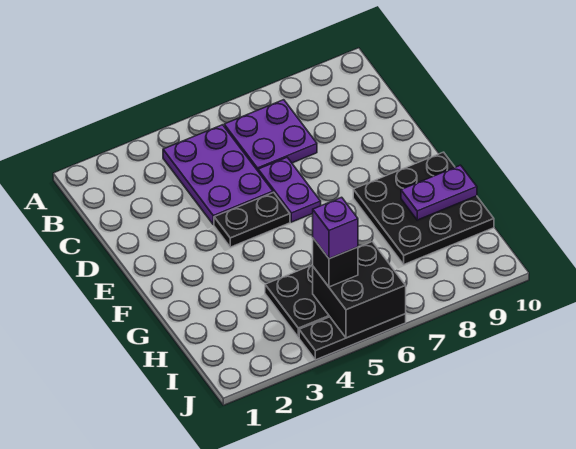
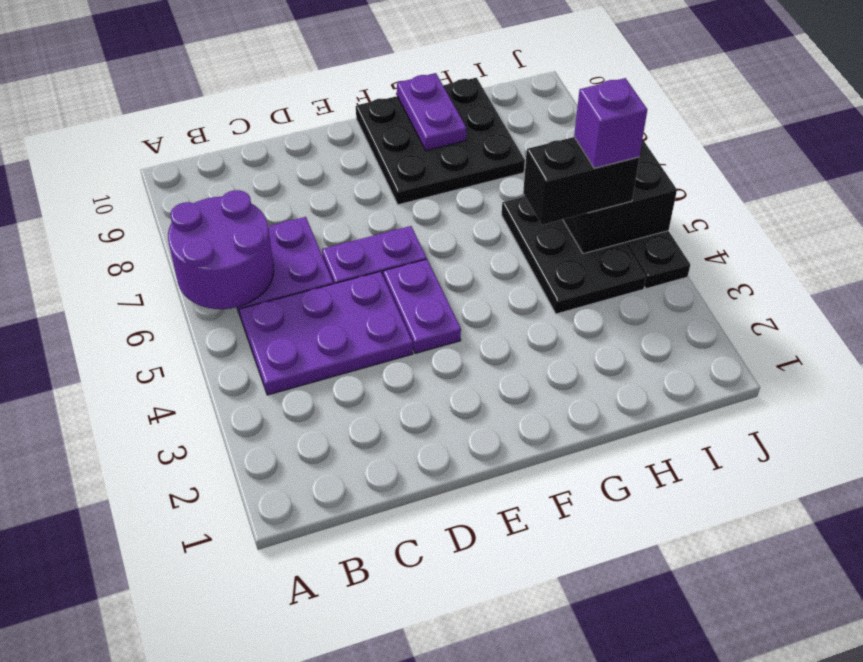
none -> purple round brick A6:B7 level 2
black plate E4:E5 level 1 -> purple plate E4:E5 level 1
black brick I5 level 3 -> black brick H5:I5 level 3

